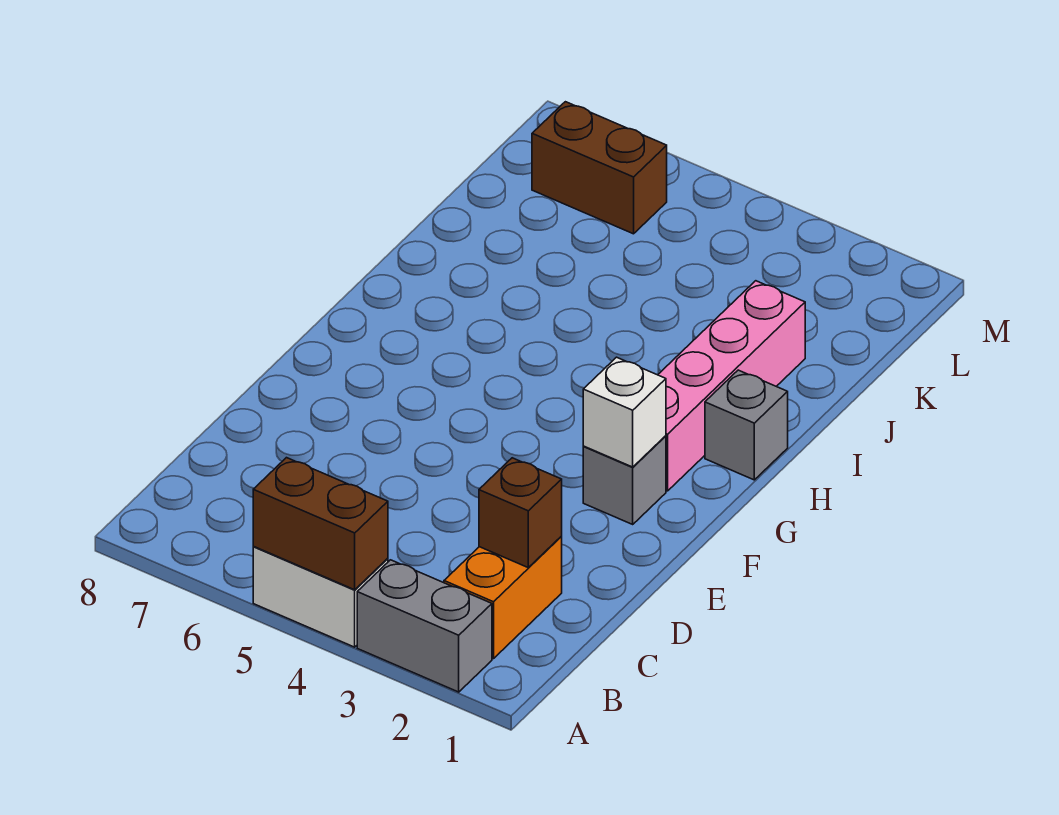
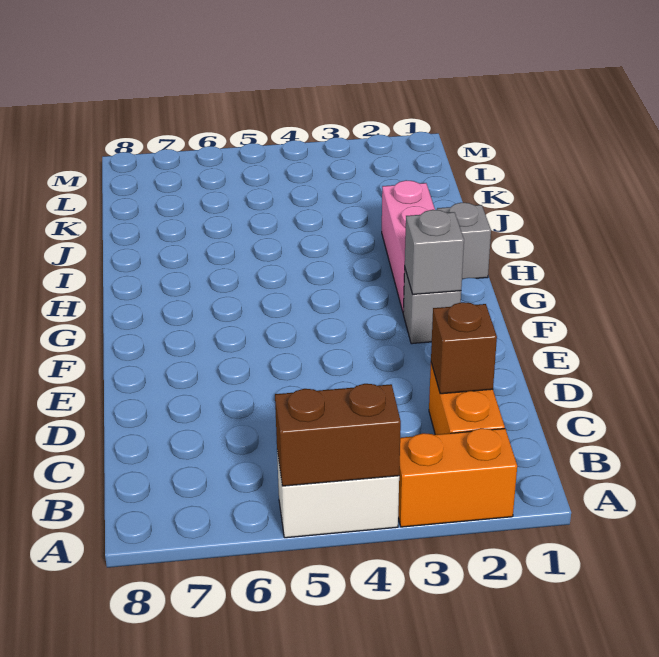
grey brick A2:A3 level 1 -> orange brick A2:A3 level 1
white brick F2 level 2 -> grey brick F2 level 2
pink brick G2:J2 level 1 -> pink brick G2:I2 level 1
brown brick L6:L7 level 1 -> none

